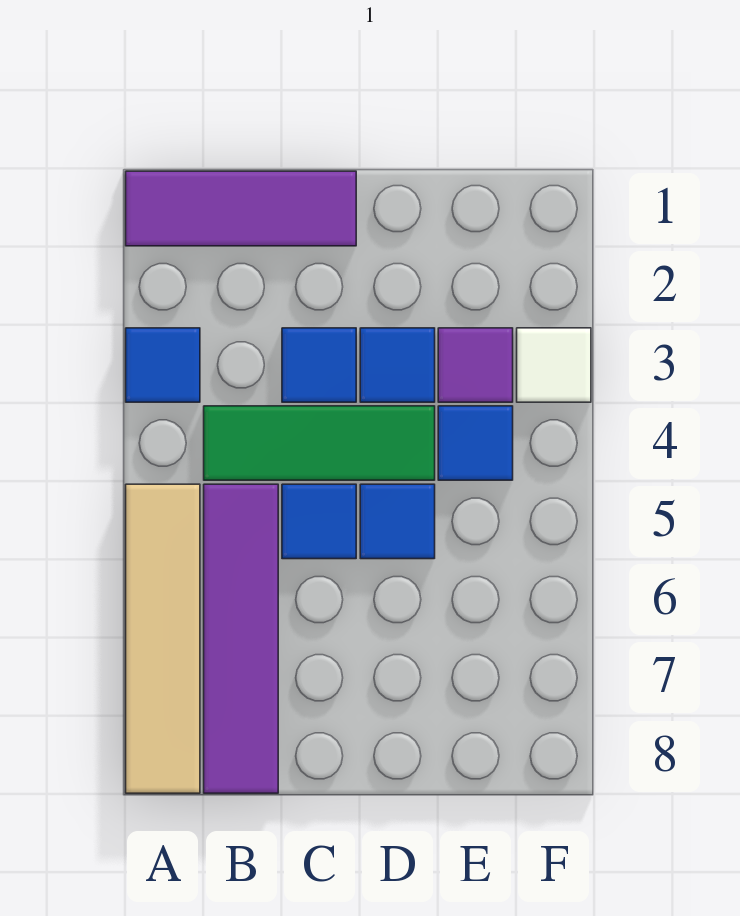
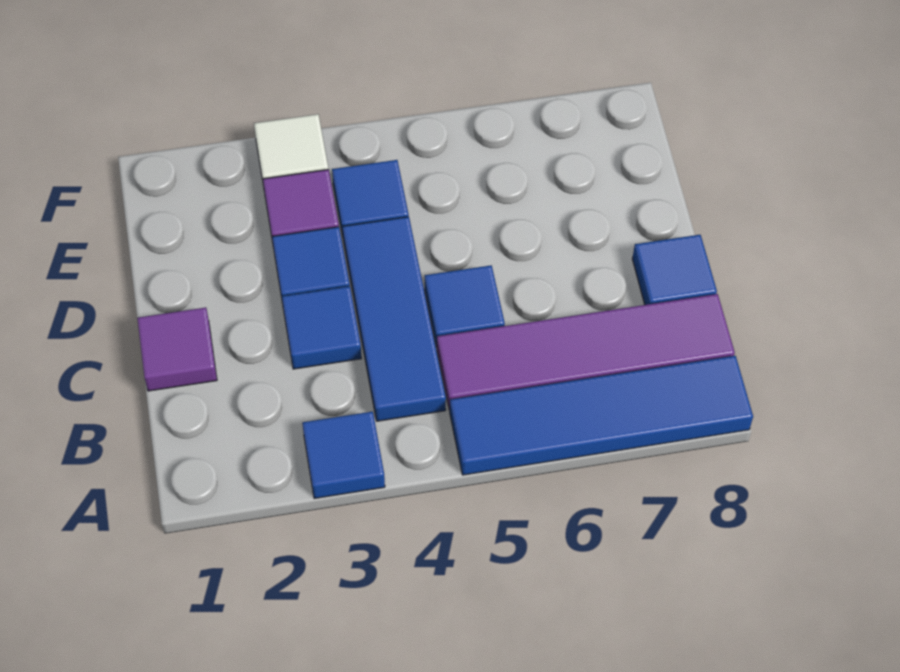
purple tile A1:C1 level 1 -> purple tile C1 level 1
tan tile A5:A8 level 1 -> blue tile A5:A8 level 1
green tile B4:D4 level 1 -> blue tile B4:D4 level 1
blue tile D5 level 1 -> blue tile C8 level 1

